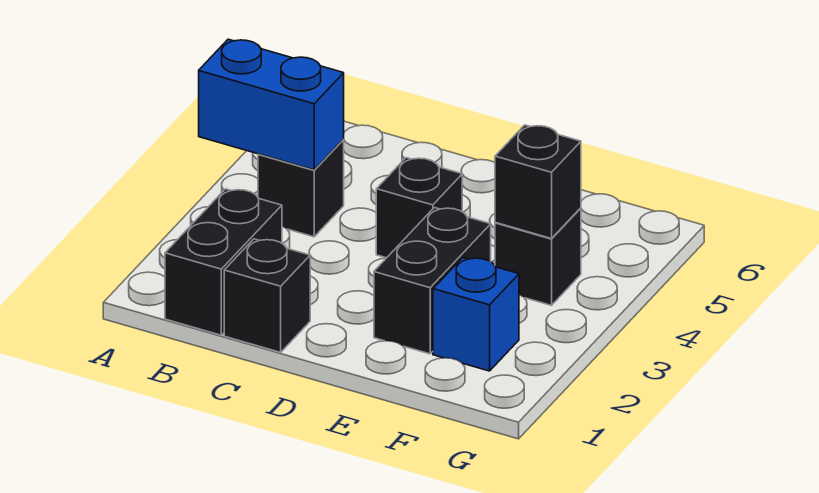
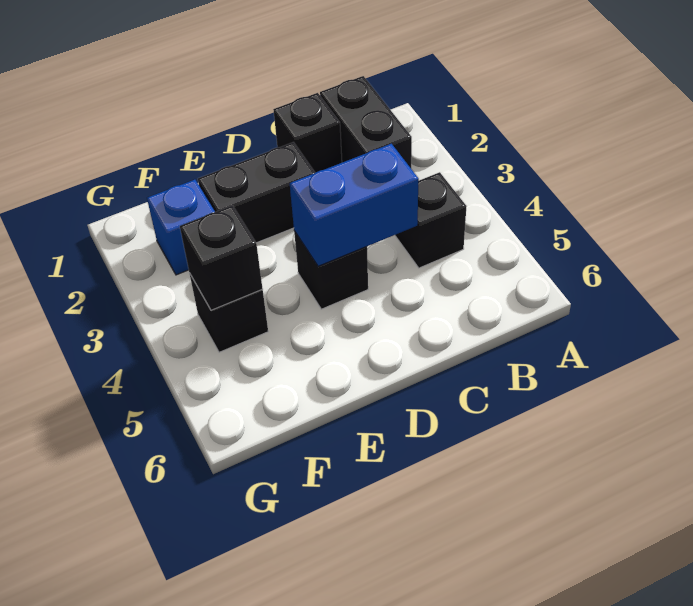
blue brick A4:B4 level 2 -> blue brick C4:D4 level 2
black brick E2:E3 level 1 -> black brick D2:E2 level 1

